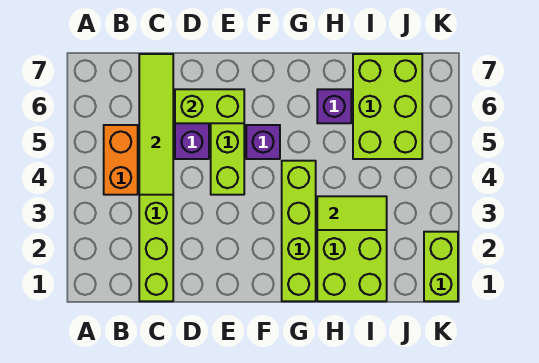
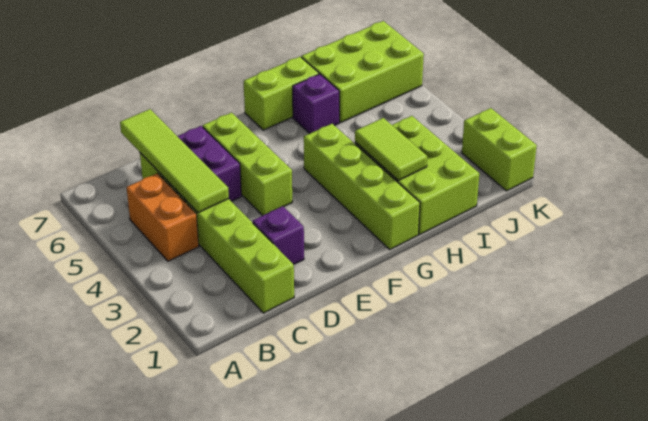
lime brick D6:E6 level 2 -> lime brick G7:H7 level 1
purple brick F5 level 1 -> purple brick D2 level 1
lime tile H3:I3 level 2 -> lime tile H2:H3 level 2
lime brick I5:J7 level 1 -> lime brick I6:K7 level 1

